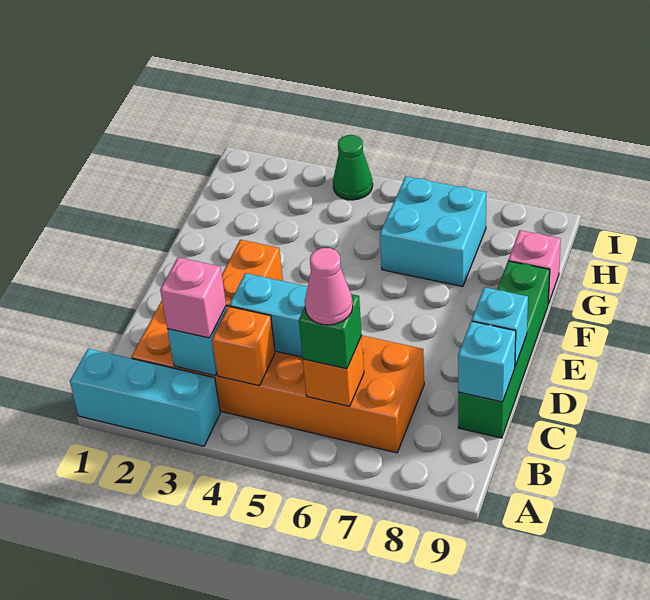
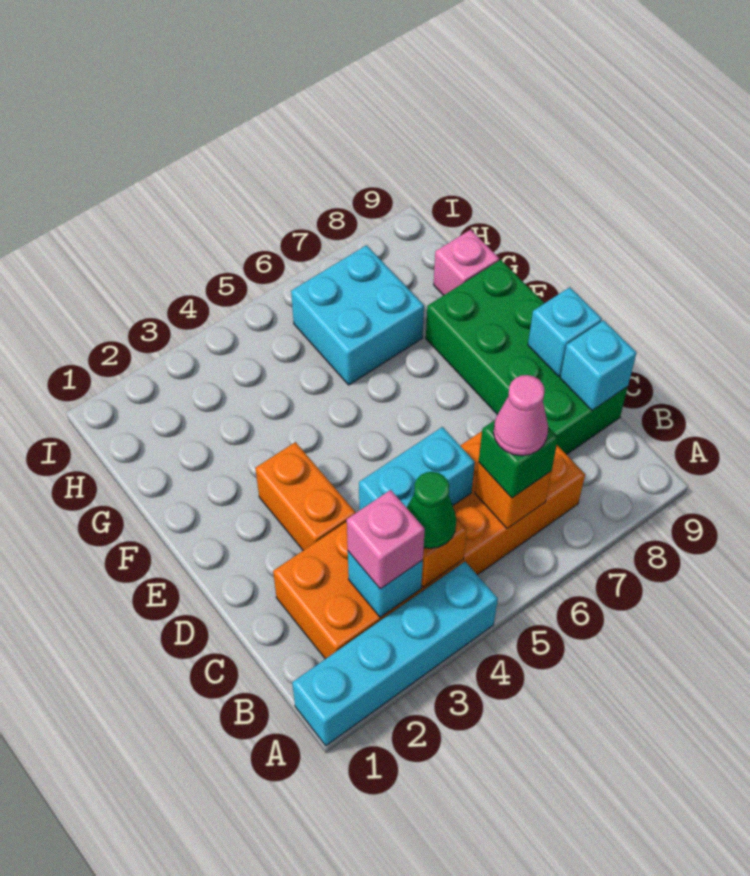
cyan brick A1:A3 level 1 -> cyan brick A1:A4 level 1
green brick C9:F9 level 1 -> green brick C8:F9 level 1
green cone I4 level 1 -> green cone B4 level 3

